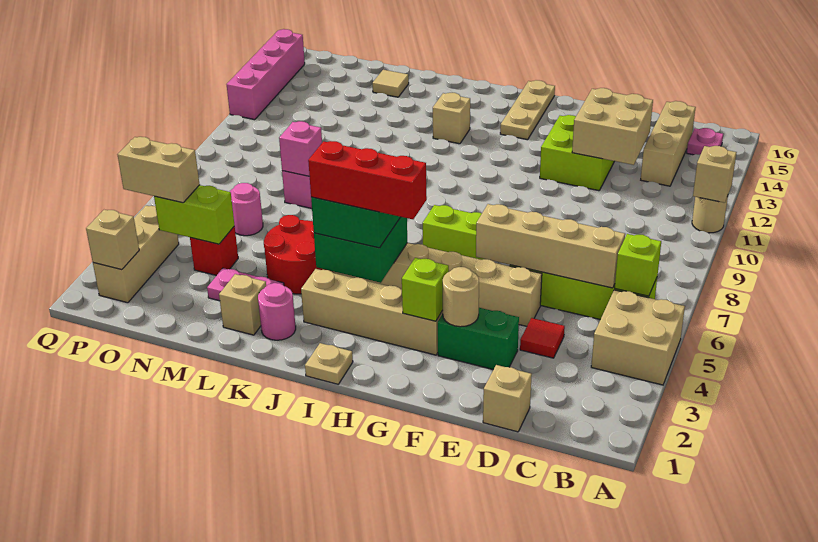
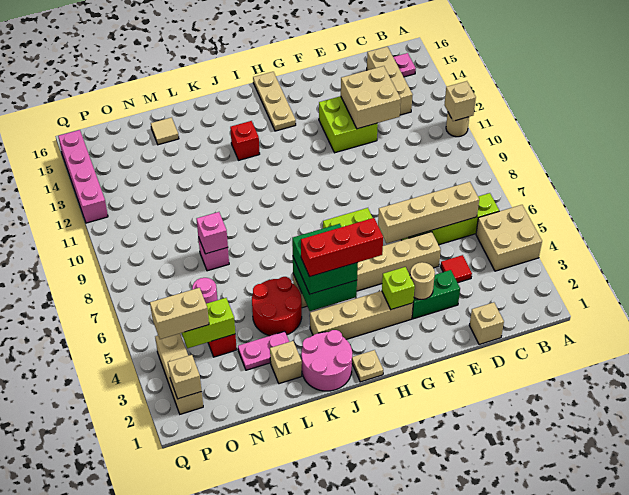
lime brick B6 level 2 -> none
tan brick J13 level 1 -> red brick J13 level 1
pink round brick K2 level 1 -> pink round brick J1:K2 level 1

